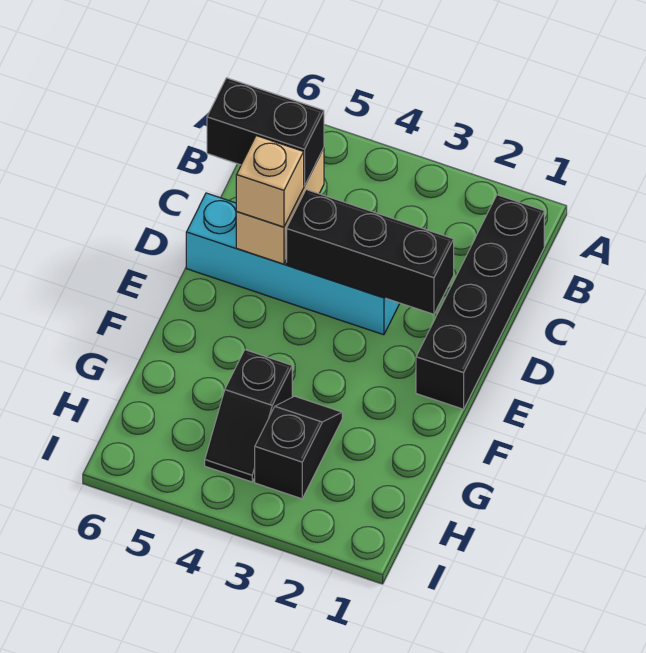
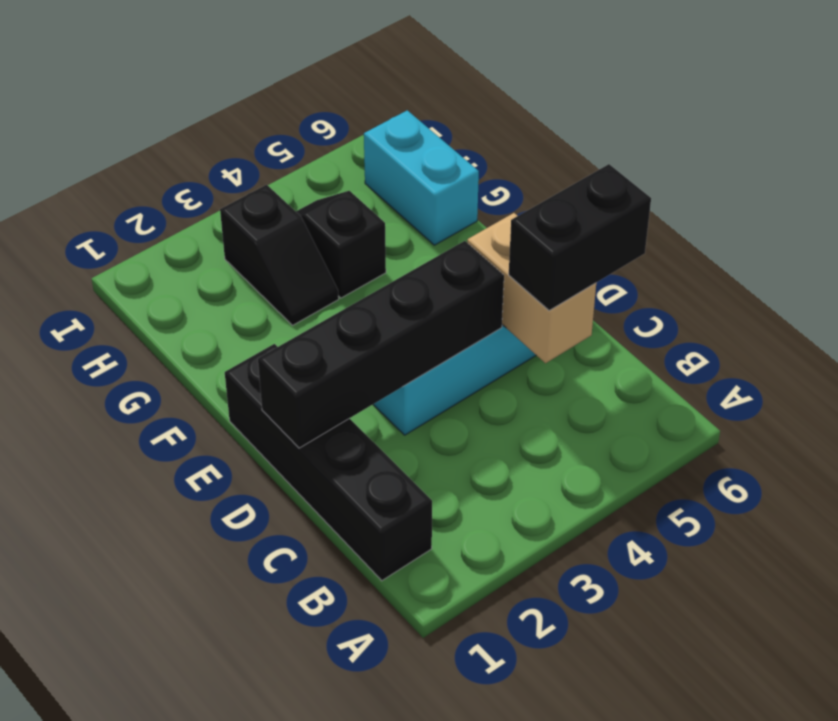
black brick D2:D4 level 2 -> black brick D1:D4 level 2
tan brick D5 level 3 -> none
none -> cyan brick G6:H6 level 1

